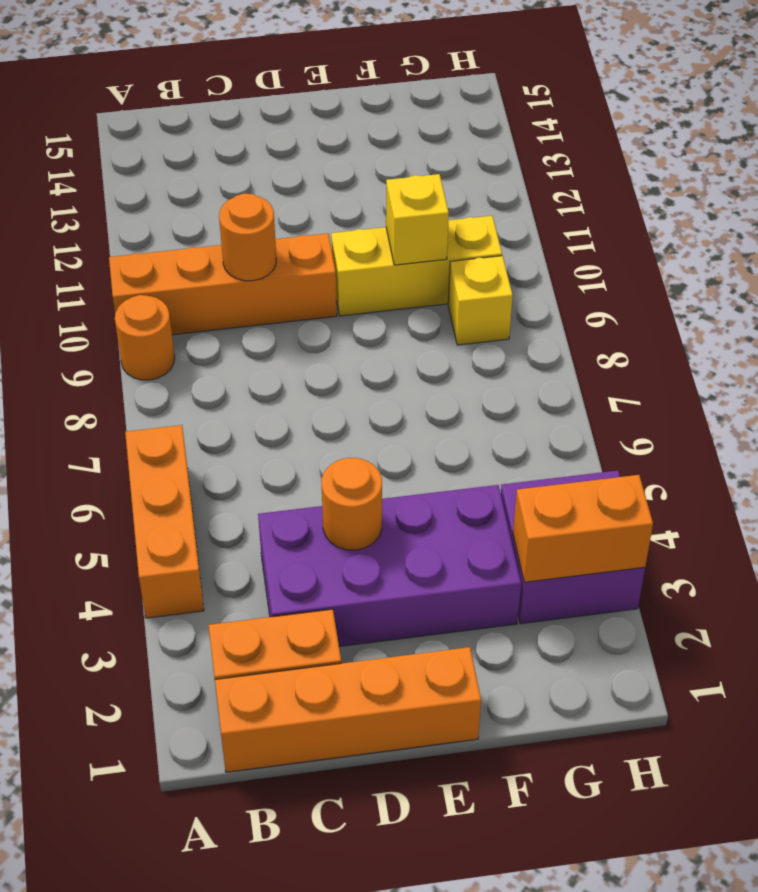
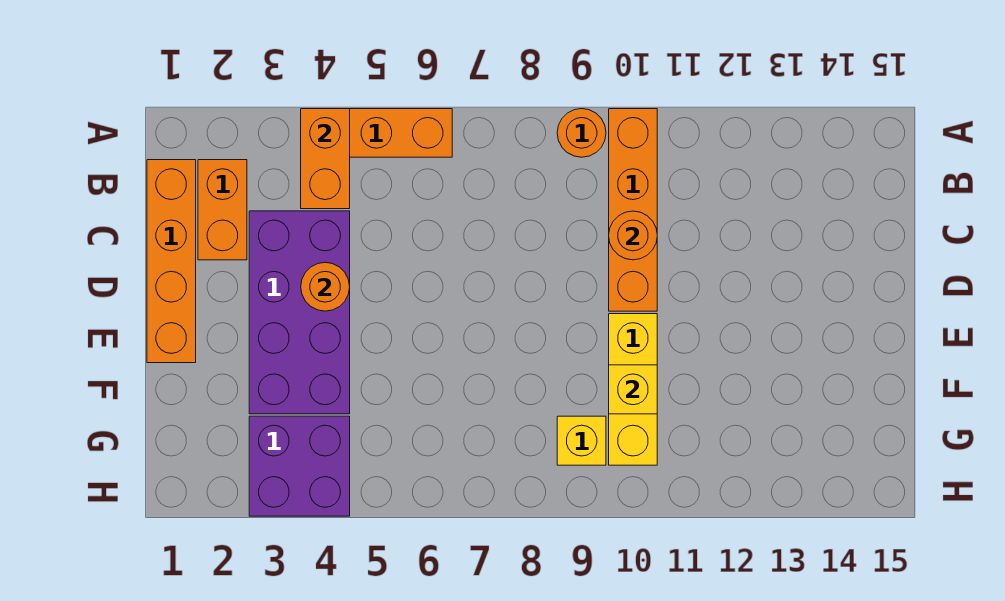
orange brick G3:H3 level 2 -> orange brick A4:B4 level 2

